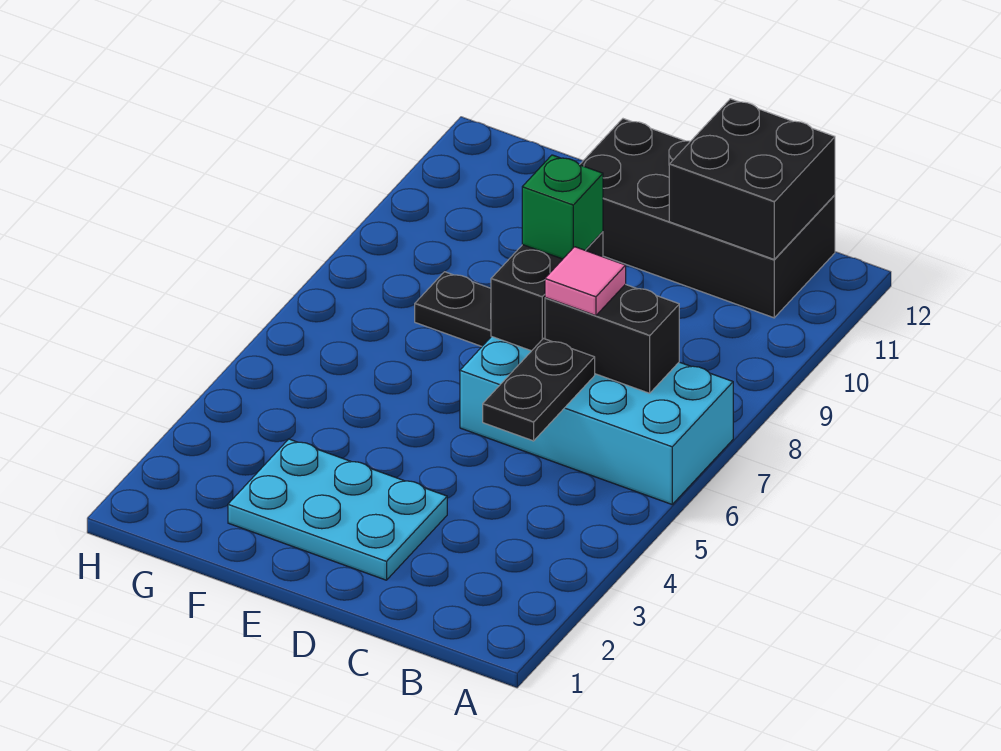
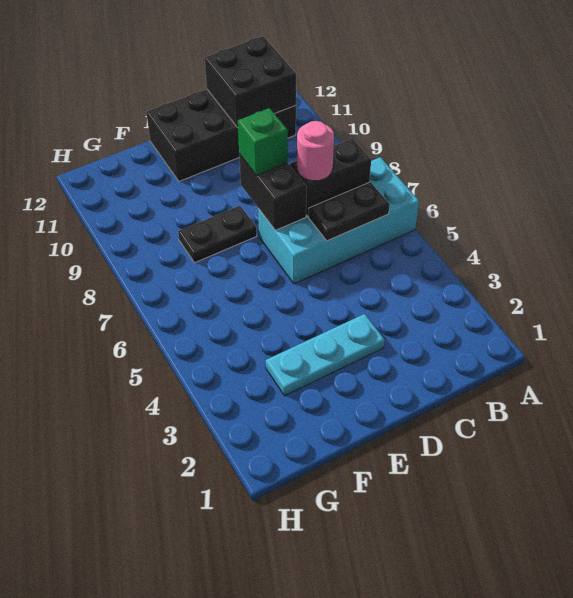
black plate C5:C6 level 2 -> black plate B6:C6 level 2
pink tile C7 level 3 -> pink round brick C7 level 3
cyan plate D2:F3 level 1 -> cyan plate D3:F3 level 1

